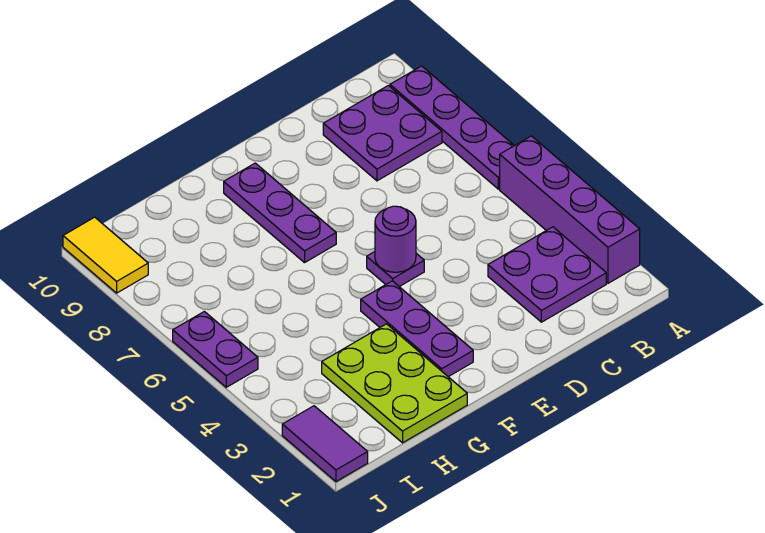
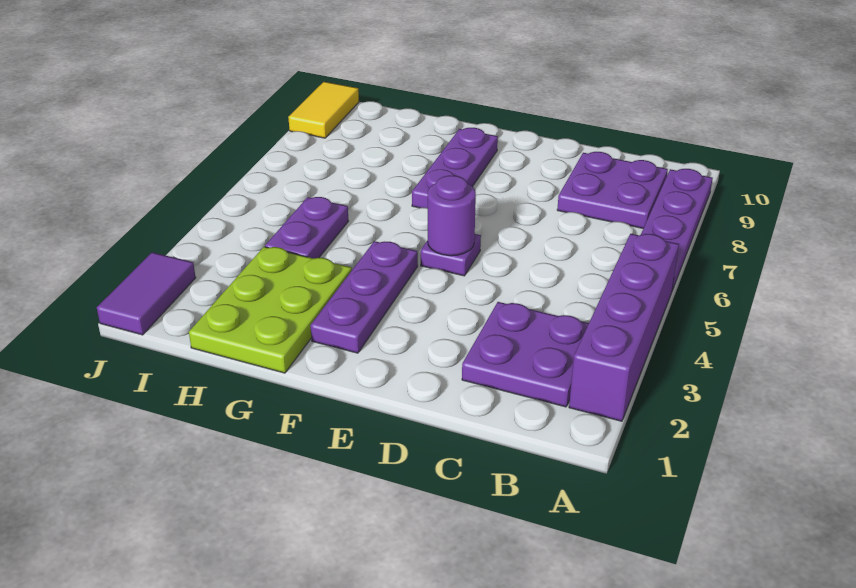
purple plate J5:J6 level 1 -> purple plate H4:H5 level 1

